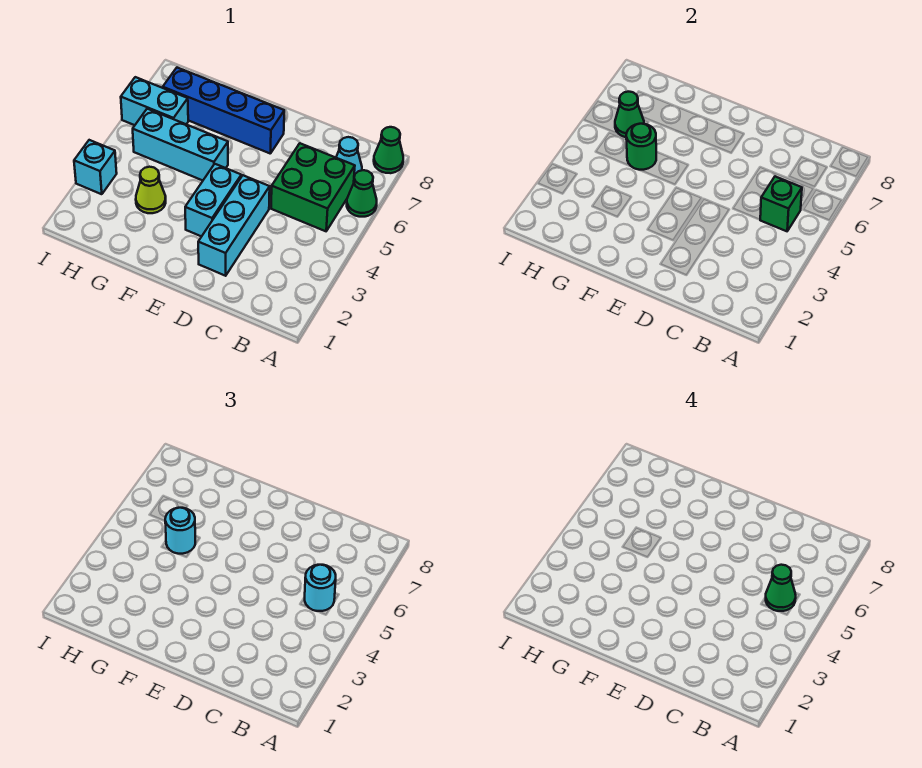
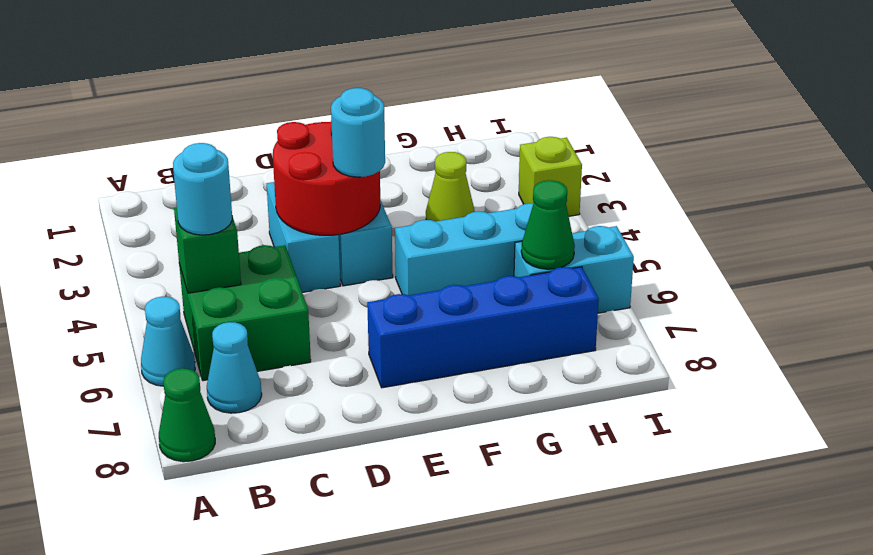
green cone A6 level 1 -> cyan cone A6 level 1
green cone B5 level 4 -> none
cyan brick D2:D4 level 1 -> cyan brick D3:D4 level 1
none -> red round brick D3:E4 level 2
green round brick G5 level 2 -> none
cyan round brick G5 level 3 -> cyan round brick E4 level 3
cyan brick I3 level 1 -> lime brick I3 level 1

